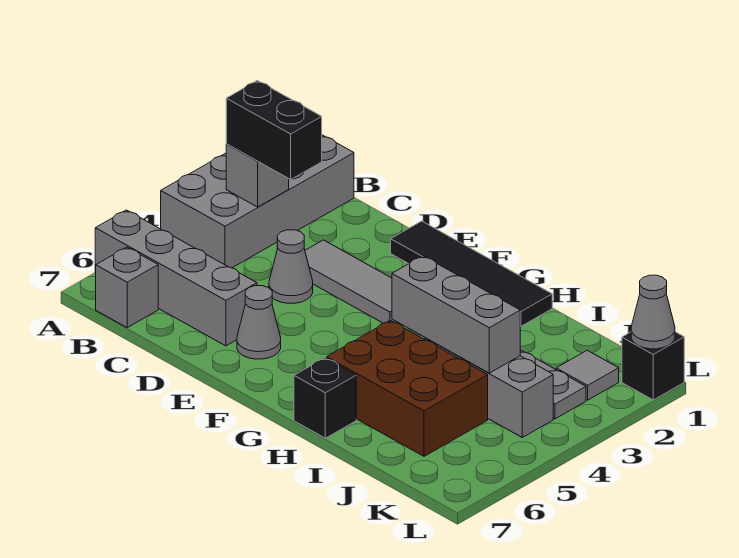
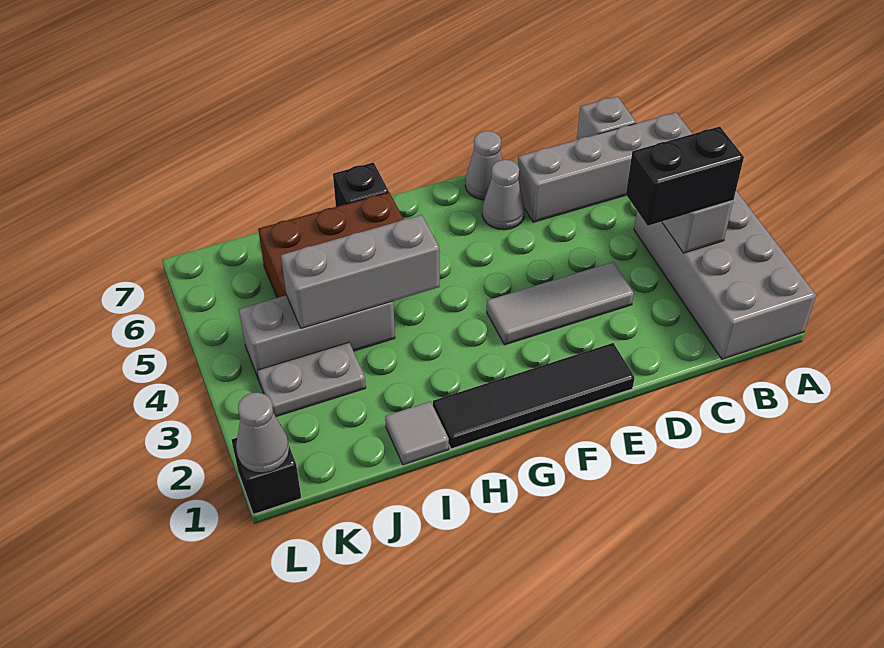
grey cone D4 level 1 -> grey cone E7 level 1
grey tile K2 level 1 -> grey tile I1 level 1

